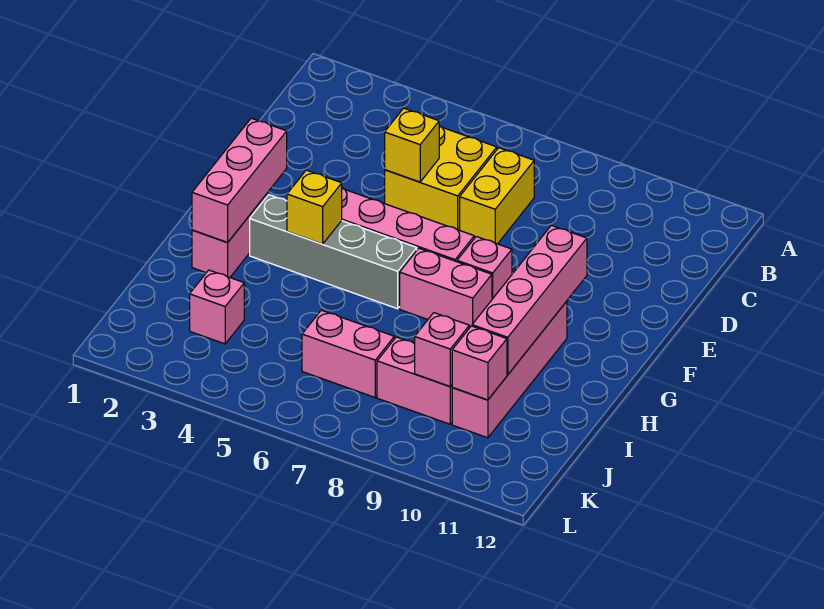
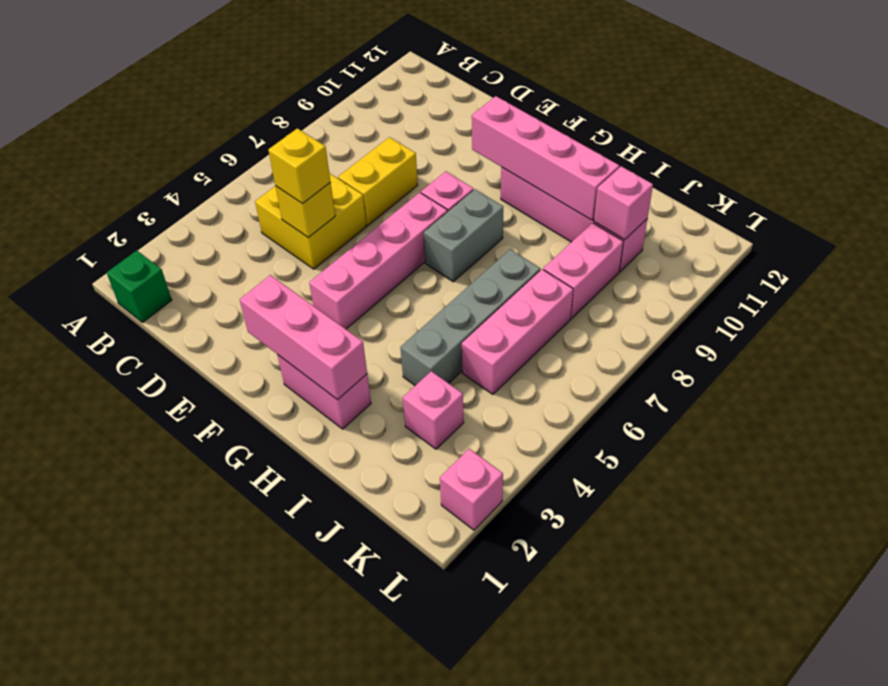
none -> green brick B1 level 1
yellow brick C7:D7 level 1 -> yellow brick D7:D8 level 1
grey brick G3:G6 level 1 -> grey brick I4:I7 level 1
yellow brick G4 level 2 -> yellow brick D5 level 3
pink brick G7:G8 level 1 -> grey brick G7:G8 level 1
pink brick J6:J7 level 1 -> pink brick J5:J7 level 1
pink brick J9 level 2 -> pink brick L2 level 1

